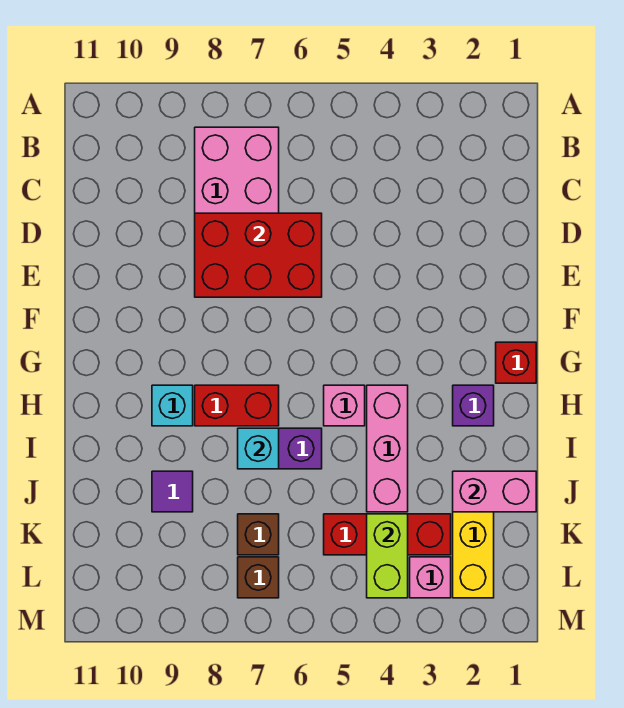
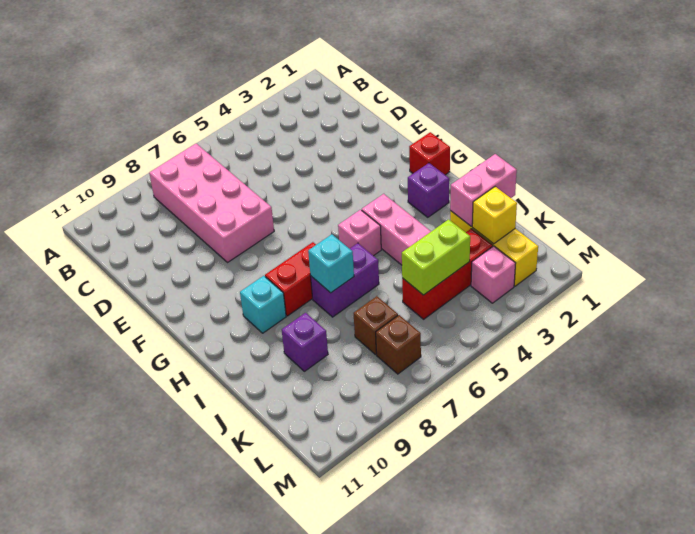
red brick D6:E8 level 2 -> none
purple tile J9 level 1 -> purple brick J9 level 1
none -> yellow brick K2 level 2
lime brick K4:L4 level 2 -> lime brick K4:K5 level 2

